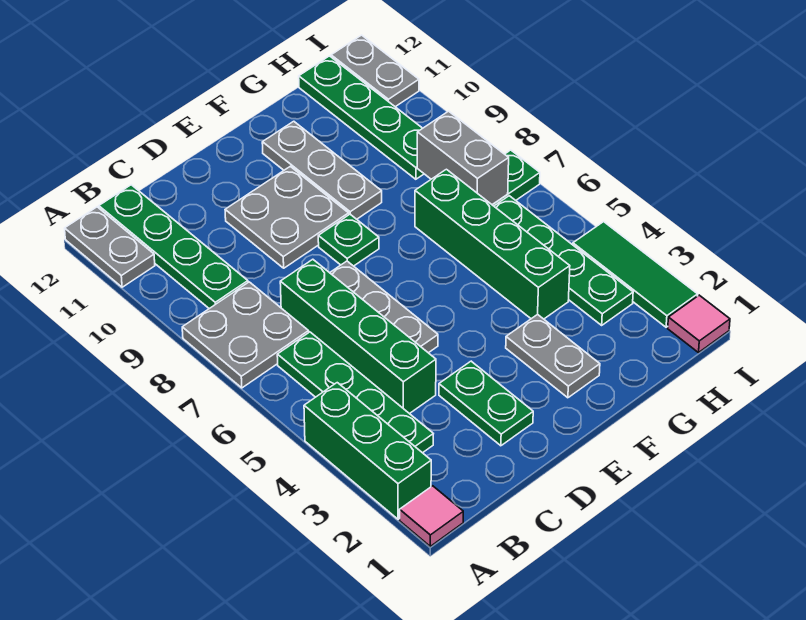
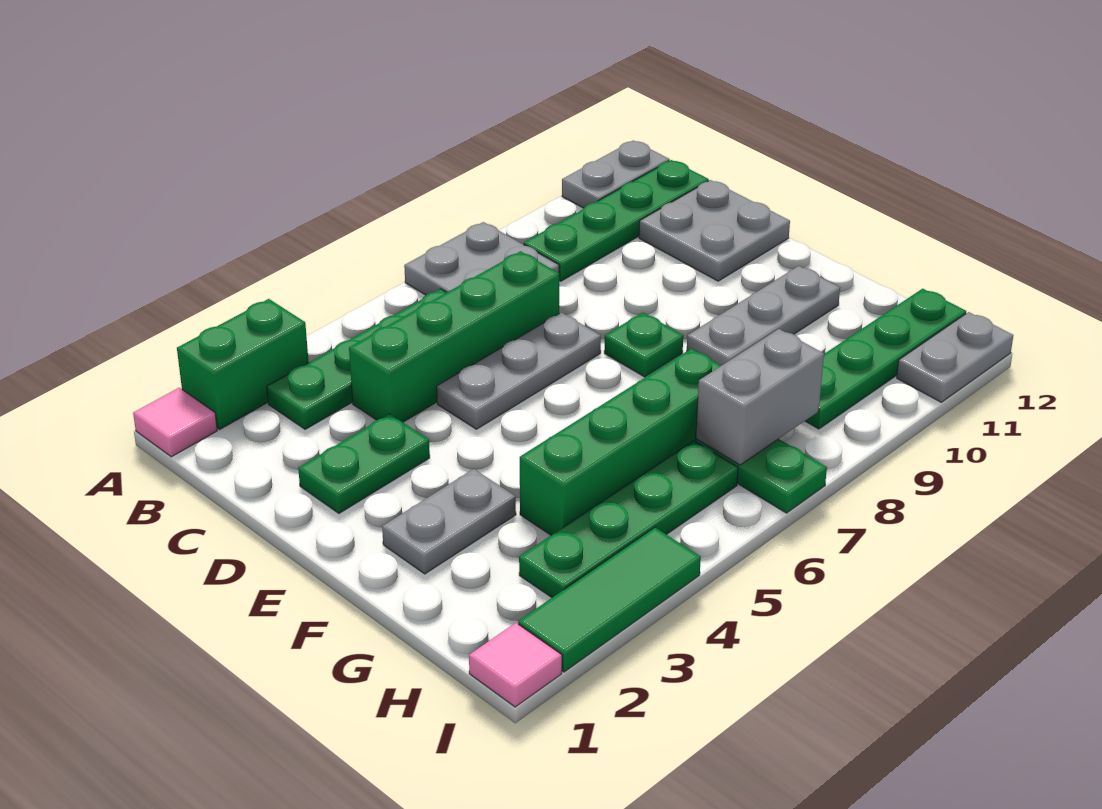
green brick A2:A4 level 1 -> green brick A2:A3 level 1
grey plate D9:E10 level 1 -> grey plate C11:D12 level 1

